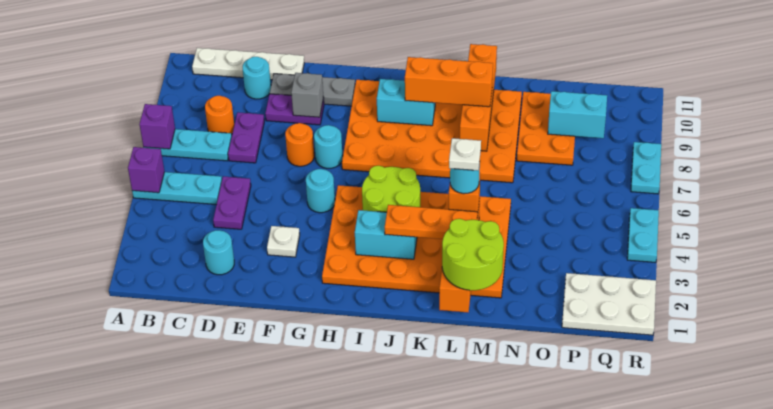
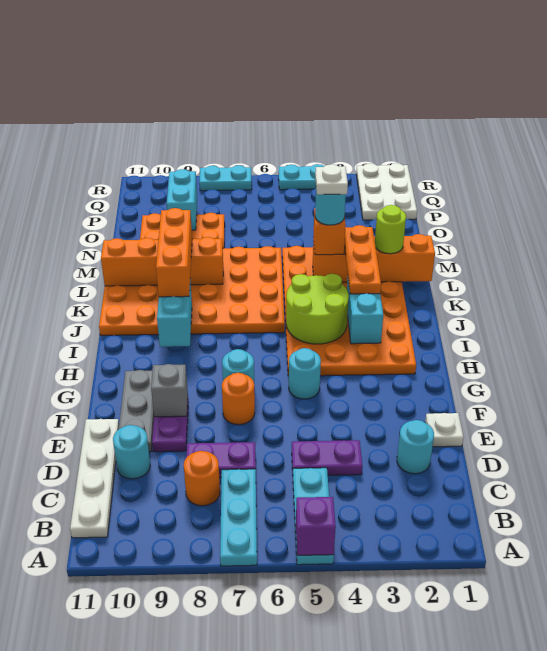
purple brick A7 level 2 -> none
white plate F3 level 1 -> white plate E1 level 1
orange plate H7:M10 level 1 -> orange plate J6:M11 level 1
lime round brick L1:M2 level 3 -> lime round brick L2 level 3

